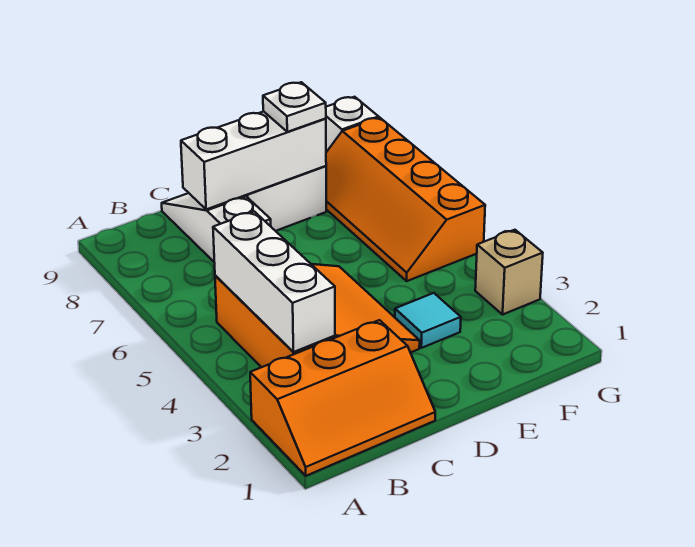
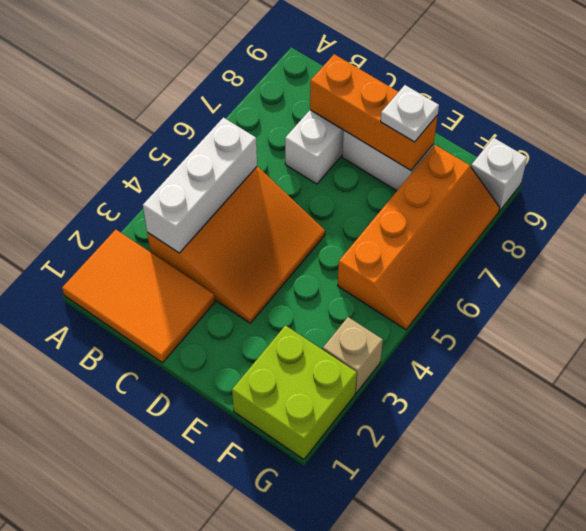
orange slope A1:C2 level 1 top 2 -> orange tile A1:C2 level 1
white brick C8:E8 level 2 -> orange brick C8:E8 level 2
cyan tile E3 level 1 -> none
none -> lime brick F1:G2 level 1
orange slope F5:G8 level 1 top G -> orange slope F5:G8 level 1 top F

